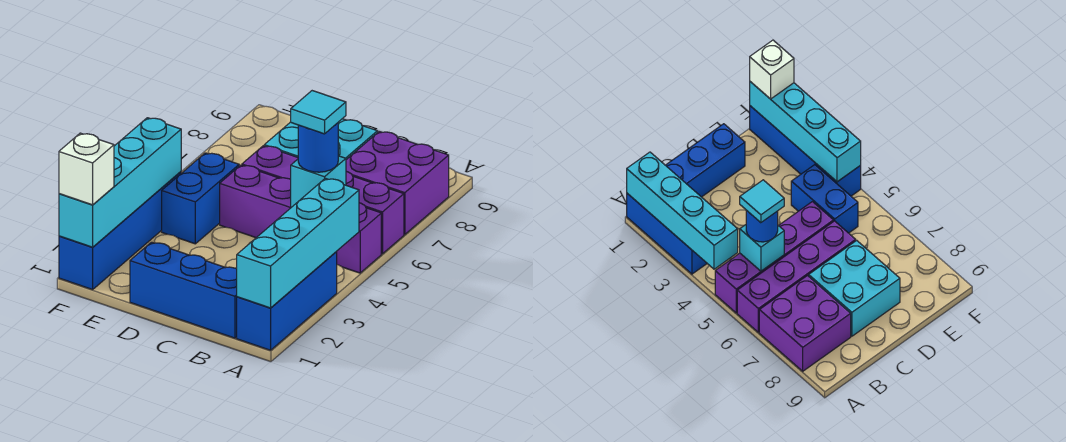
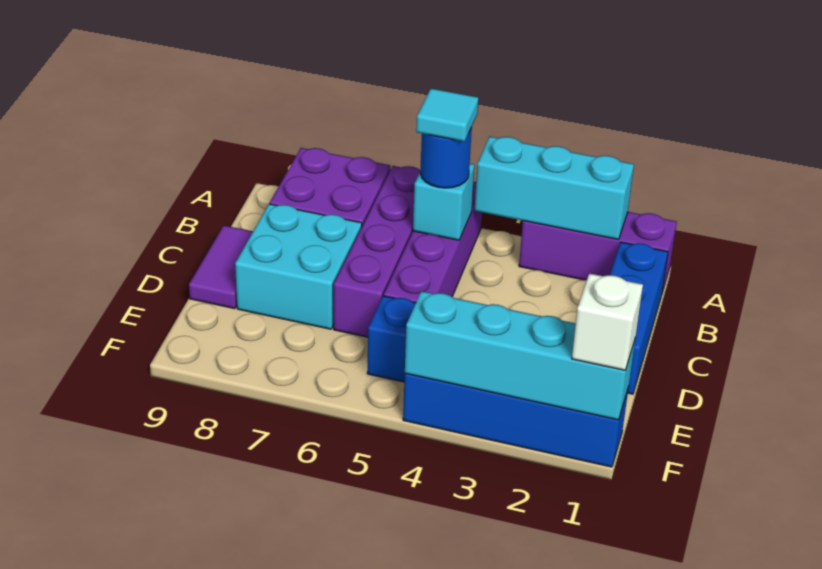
blue brick A1:A3 level 1 -> purple brick A1:A3 level 1
cyan brick A1:A4 level 2 -> cyan brick A2:A4 level 2
none -> purple tile C9:D9 level 1

